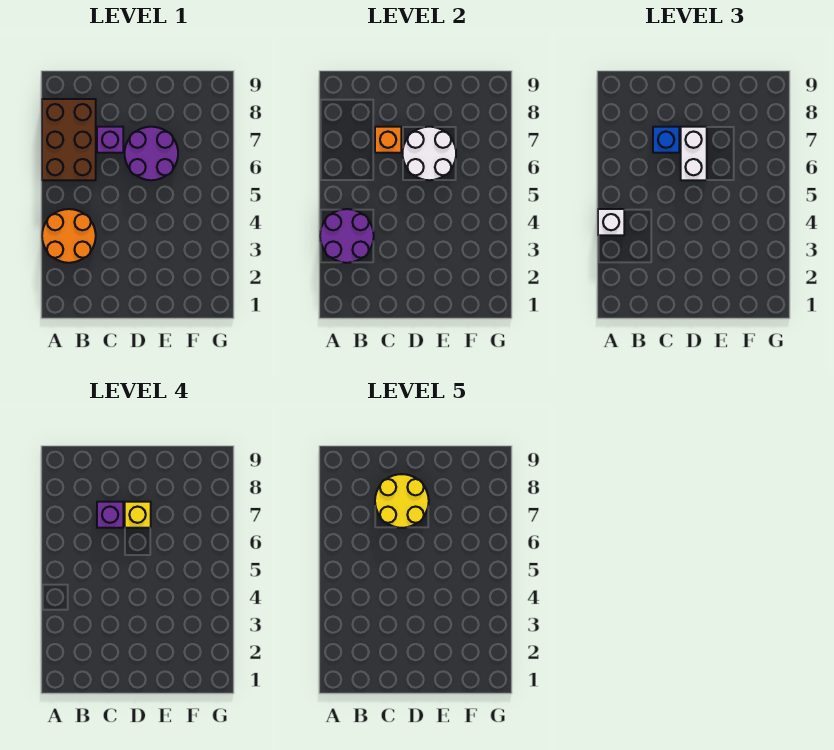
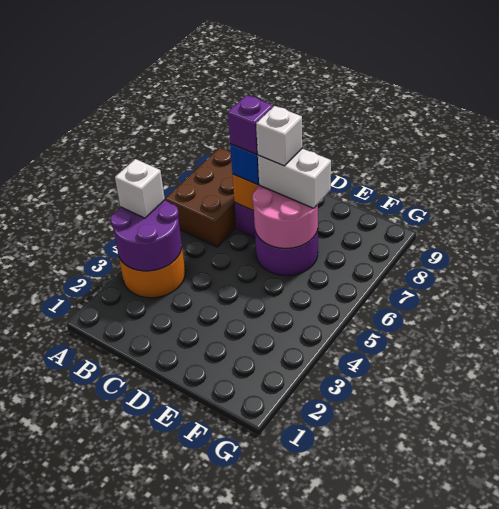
yellow round brick C7:D8 level 5 -> none
white round brick D6:E7 level 2 -> pink round brick D6:E7 level 2
white brick D6:D7 level 3 -> white brick D7:E7 level 3
yellow brick D7 level 4 -> white brick D7 level 4

